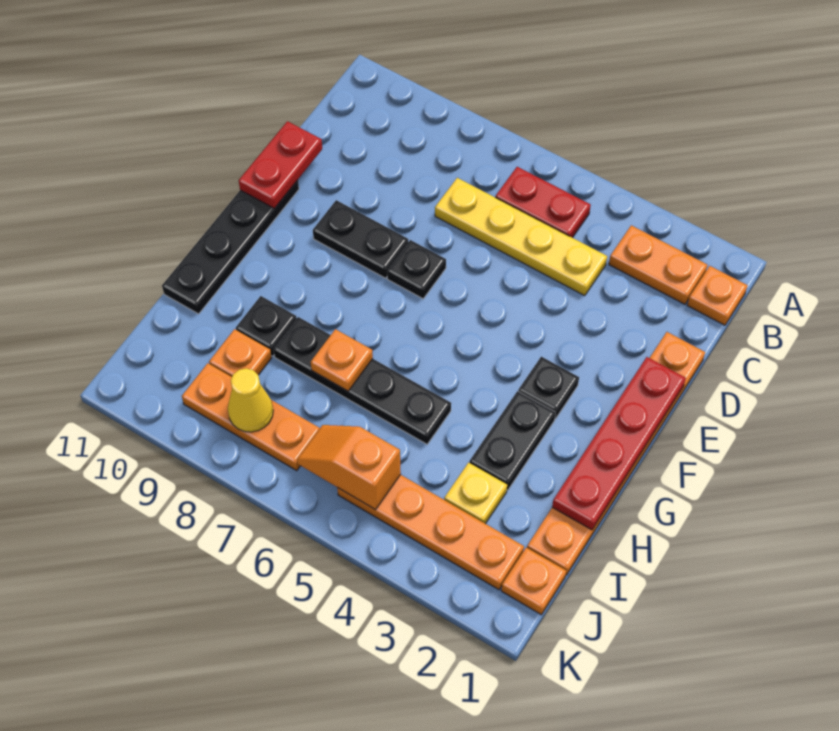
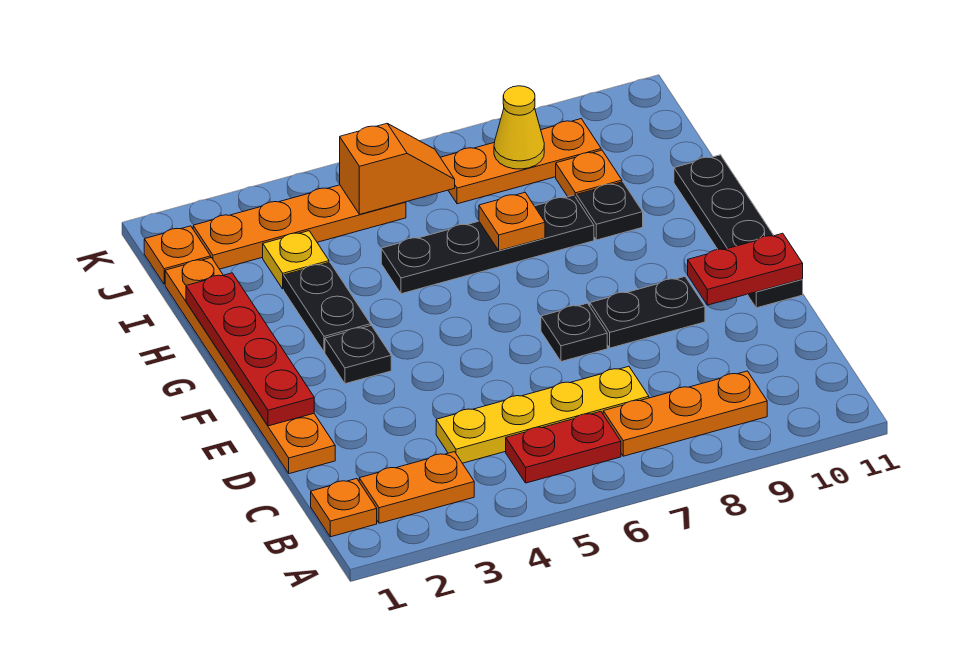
none -> orange plate B7:B9 level 1
red plate D11:E11 level 2 -> red plate E10:E11 level 2

